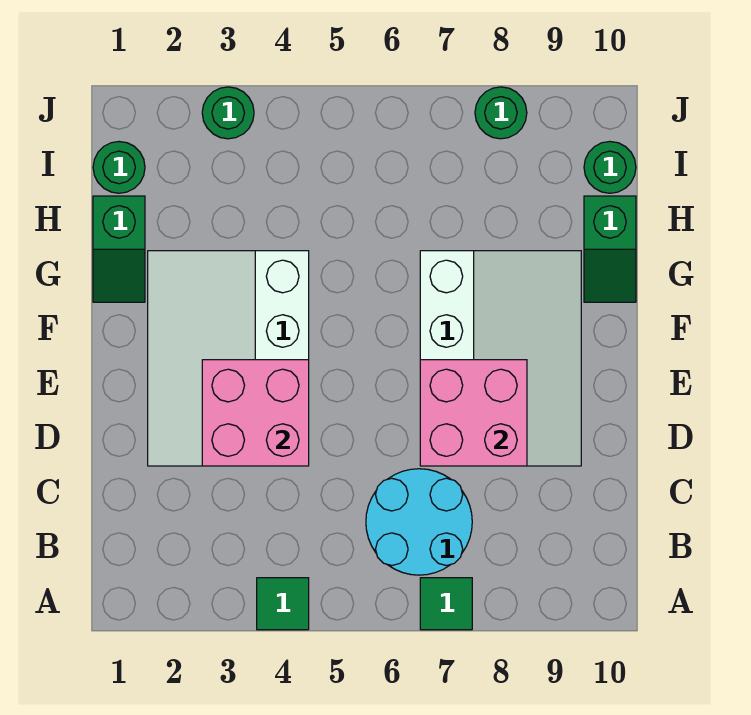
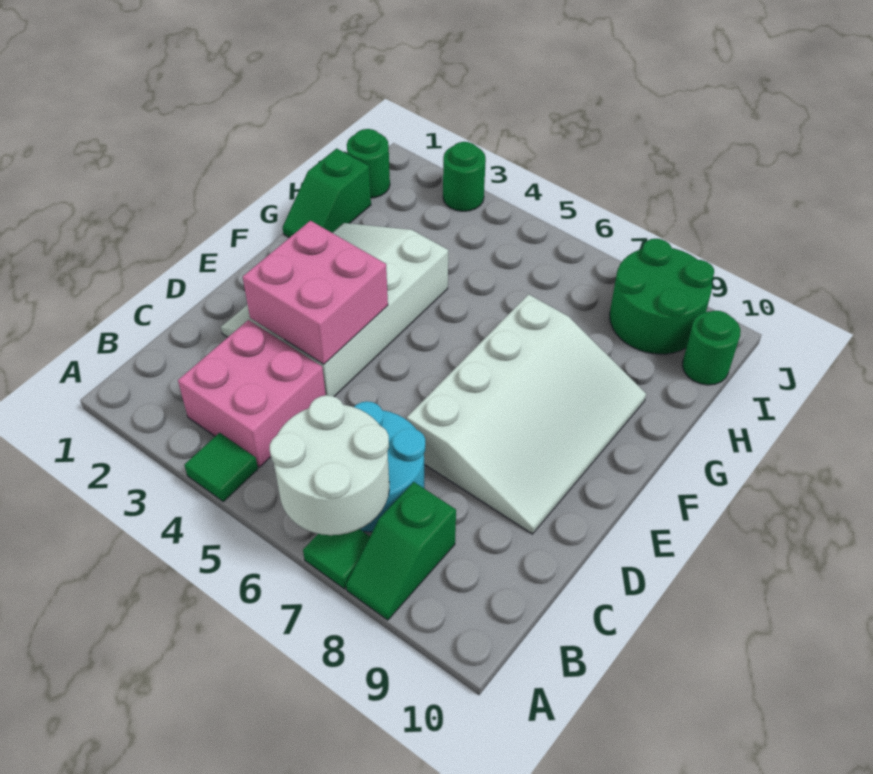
none -> white round brick A6:B7 level 2
pink brick D7:E8 level 2 -> pink brick B3:C4 level 1
green slope G10:H10 level 1 top H -> green slope A8:B8 level 1 top B
green round brick J8 level 1 -> green round brick I8:J9 level 1

